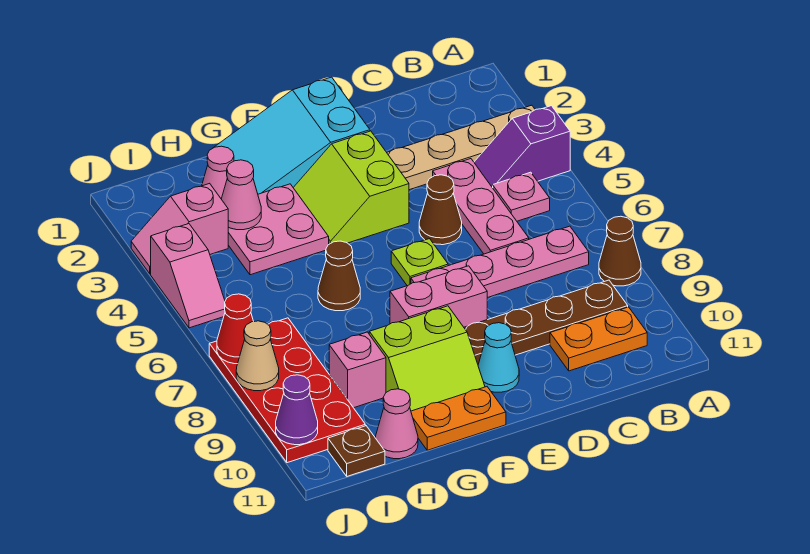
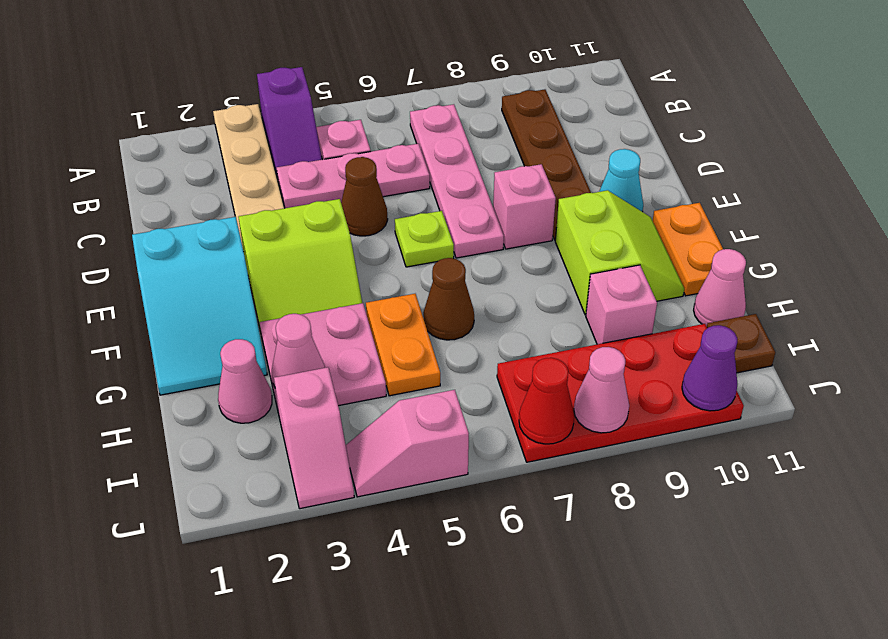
brown cone A8 level 1 -> none
orange plate B10:C10 level 1 -> orange plate G5:H5 level 1
pink brick E8:F8 level 1 -> pink brick E8 level 1
pink slope J4:J5 level 1 top 4 -> pink slope J4:J5 level 1 top 5
tan cone J8 level 2 -> pink cone J8 level 2

